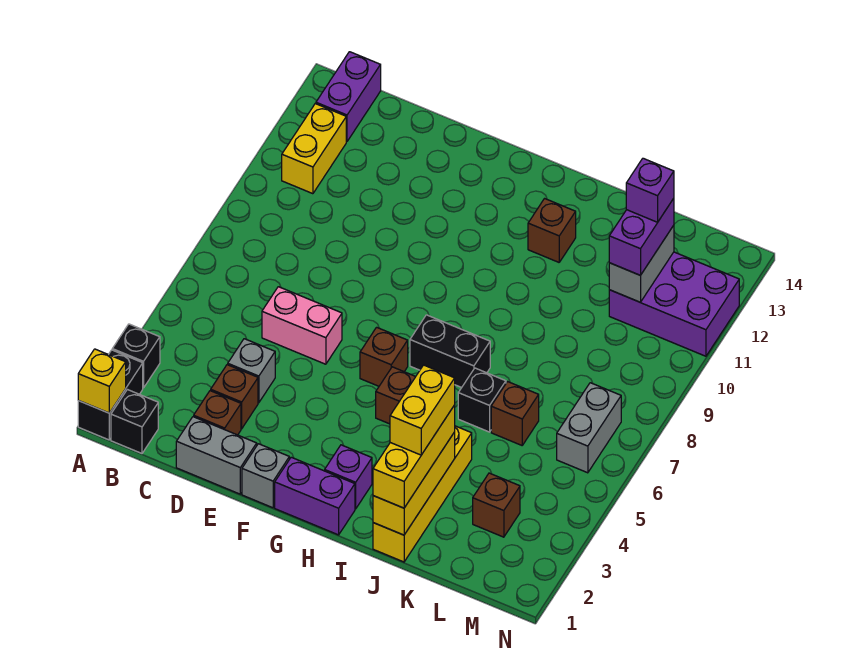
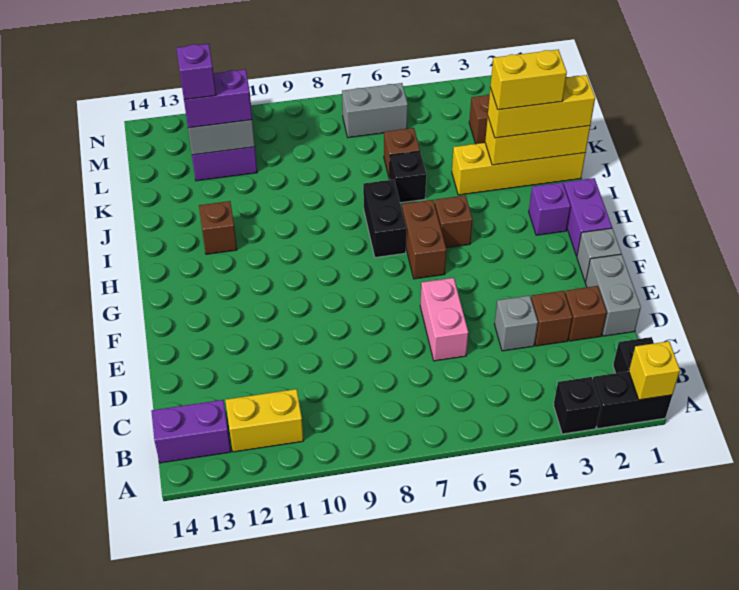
brown brick G6 level 1 -> brown brick G6:H6 level 1

